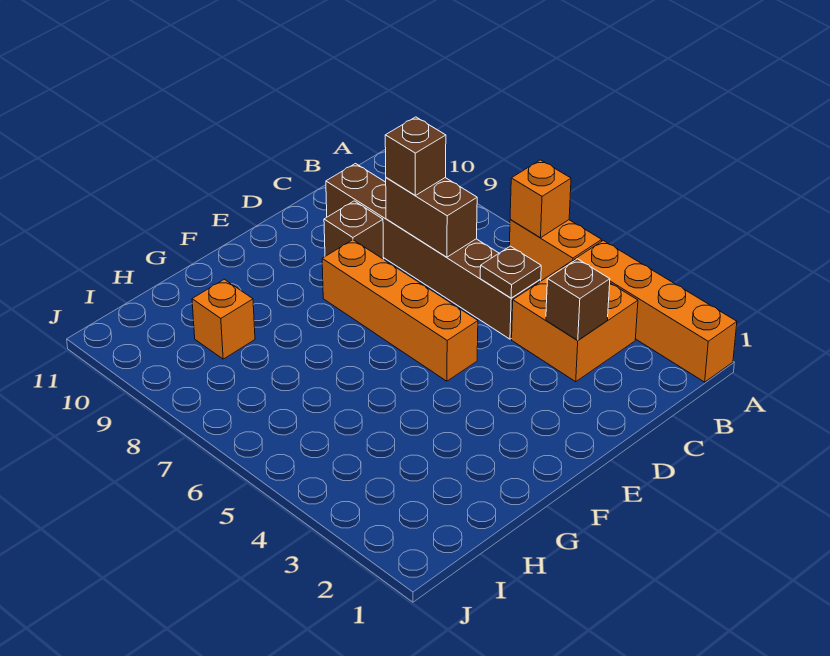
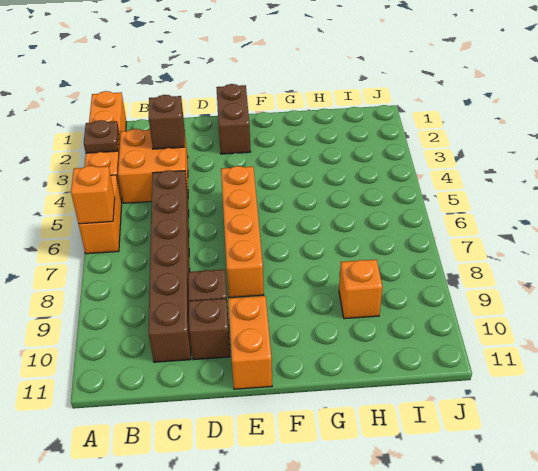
brown plate C5 level 2 -> brown plate A3 level 2
brown brick C7:C8 level 2 -> brown brick E1:E2 level 1
brown brick C8 level 3 -> brown brick D10 level 1
none -> orange brick E10:E11 level 1

